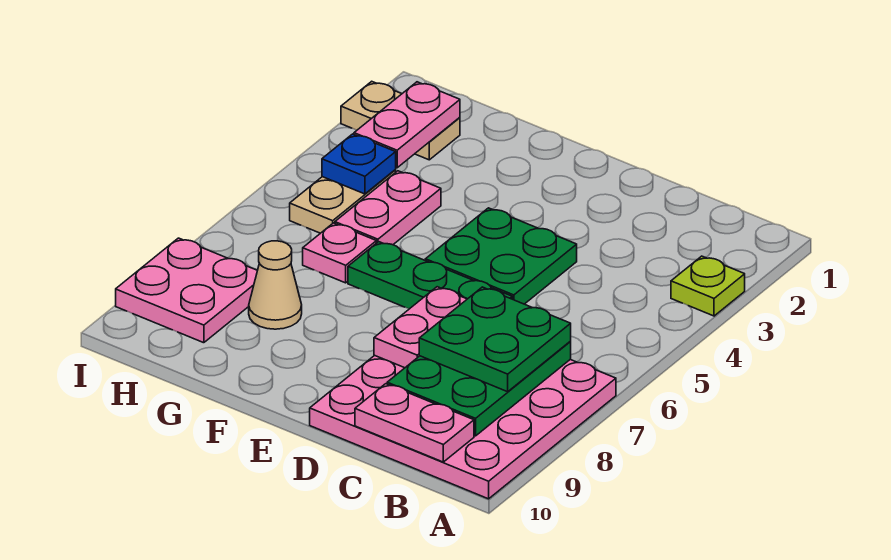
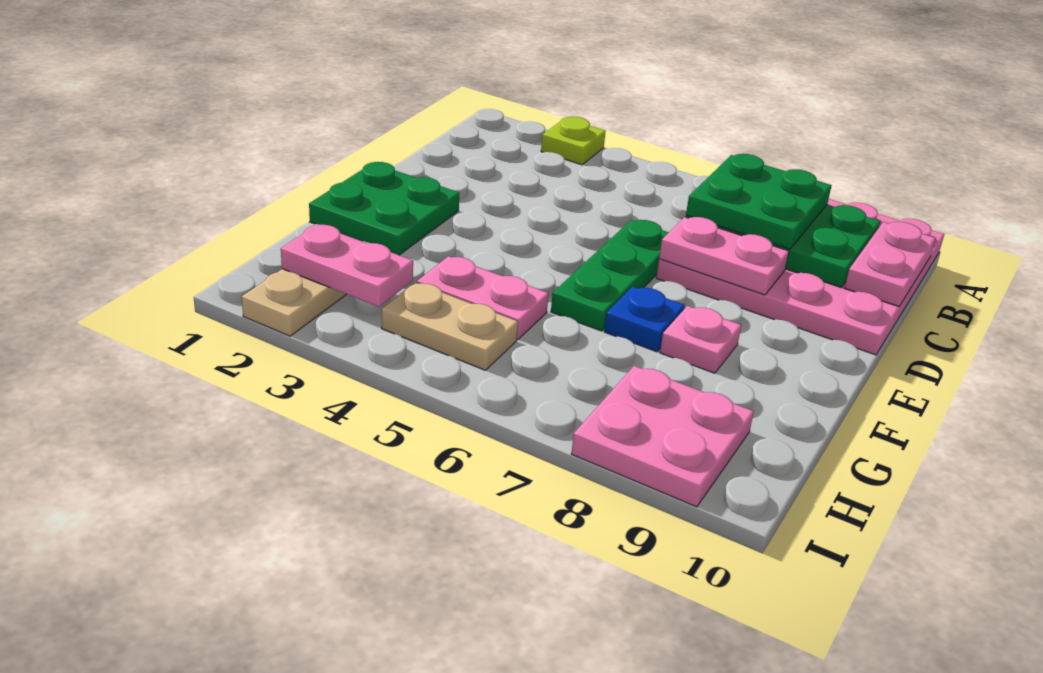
green plate D4:E5 level 1 -> green plate E1:F2 level 1
pink plate G6 level 1 -> pink plate F8 level 1
tan cone G8 level 1 -> none
blue plate H4 level 2 -> blue plate F7 level 1

